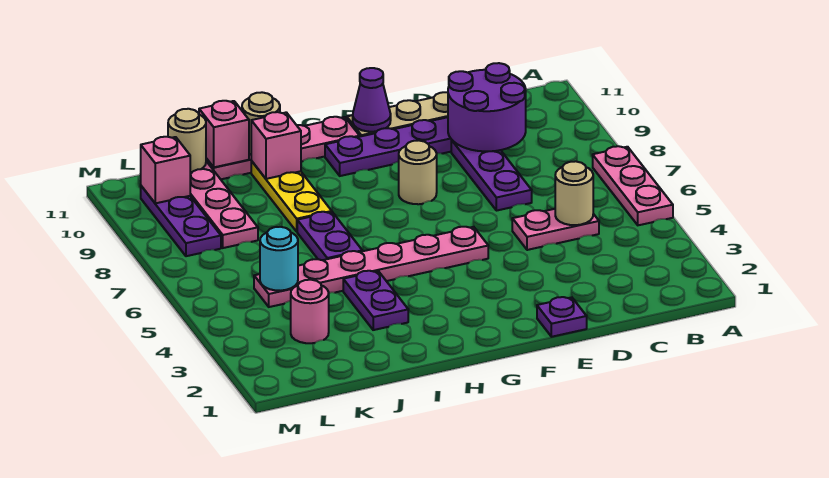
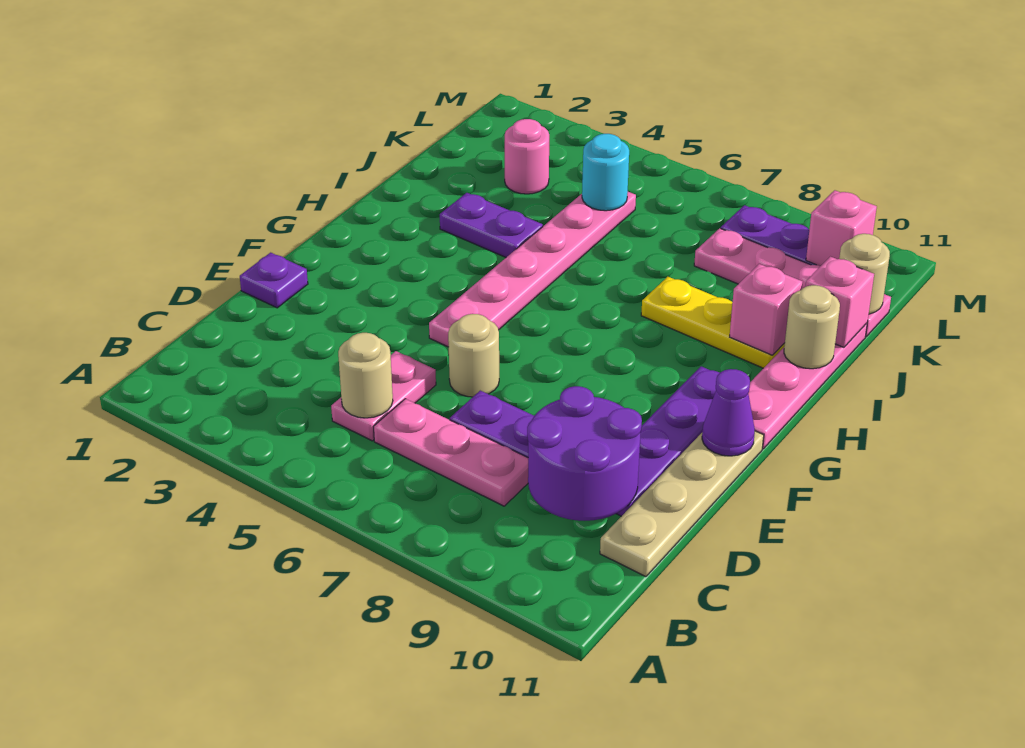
pink plate A5:A7 level 1 -> pink plate C6:C8 level 1
tan round brick F8 level 1 -> tan round brick E6 level 1
purple plate I6:I7 level 1 -> none

